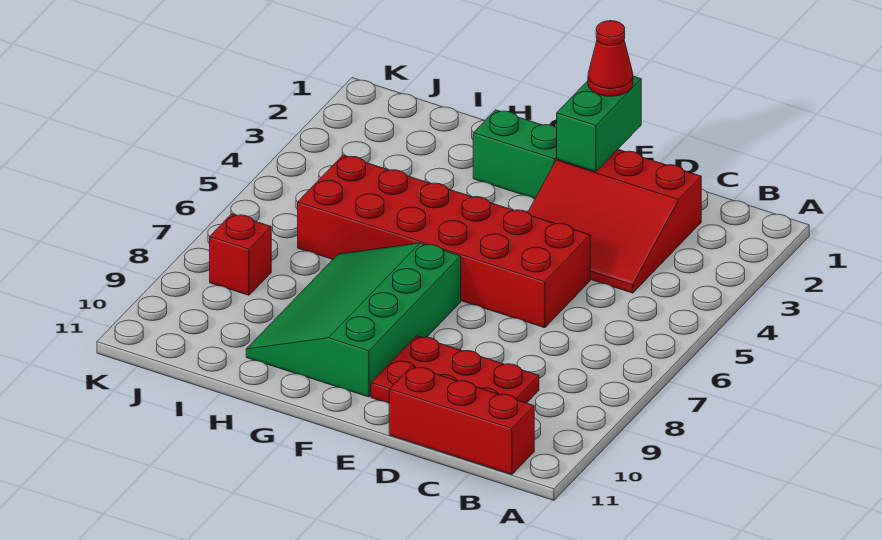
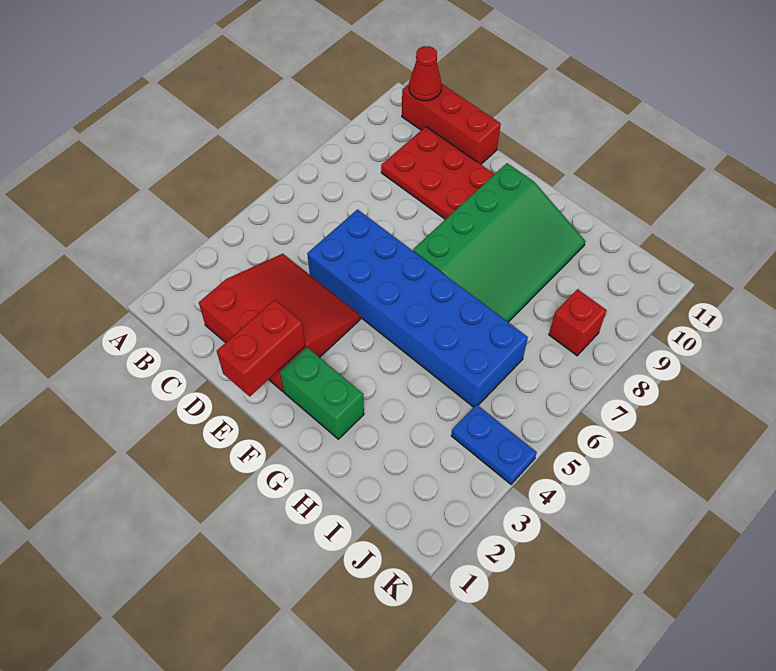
red brick D5:I6 level 1 -> blue brick D5:I6 level 1
green brick E1:E2 level 2 -> red brick E1:E2 level 2
red cone E1 level 3 -> red cone B11 level 2
none -> blue plate J4:K4 level 1

